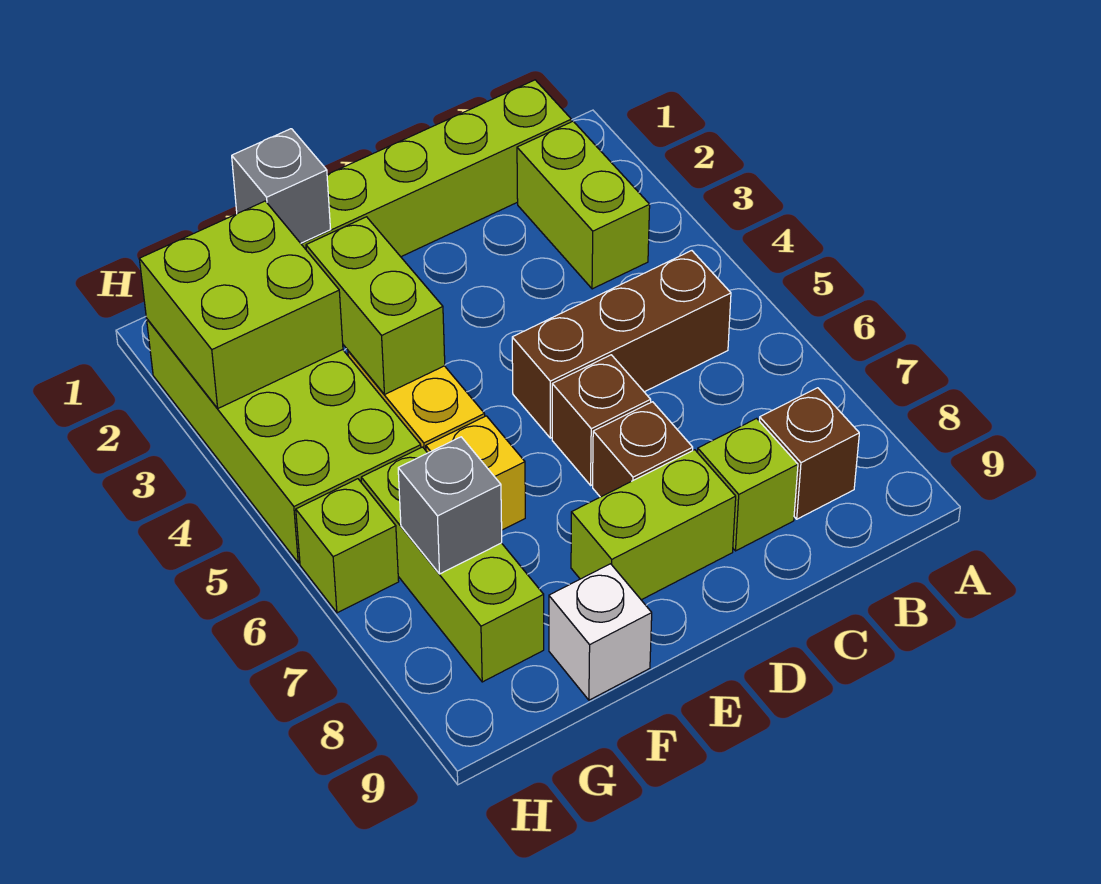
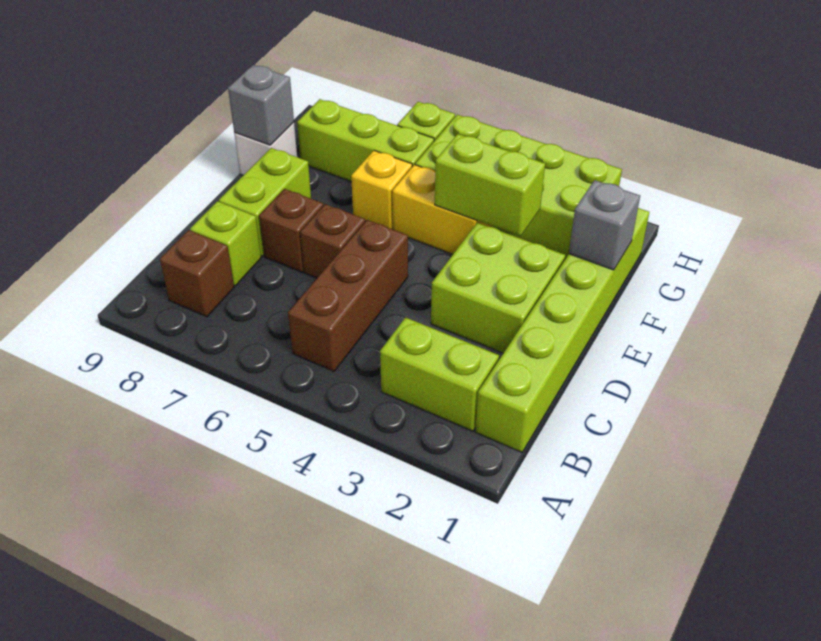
lime brick G2:H3 level 2 -> lime brick D2:E3 level 1
grey brick G7 level 2 -> grey brick F9 level 2

